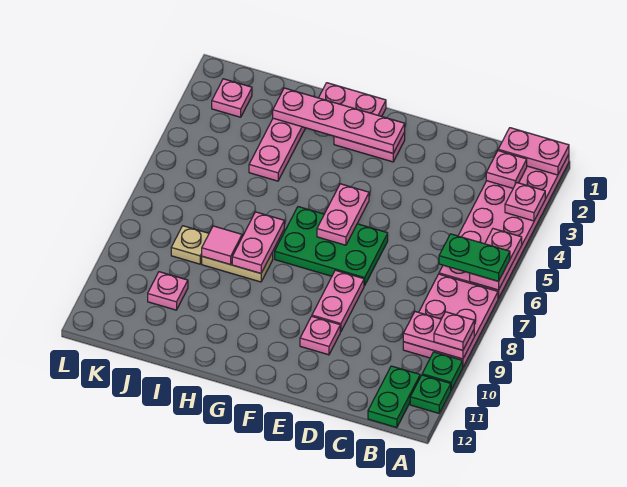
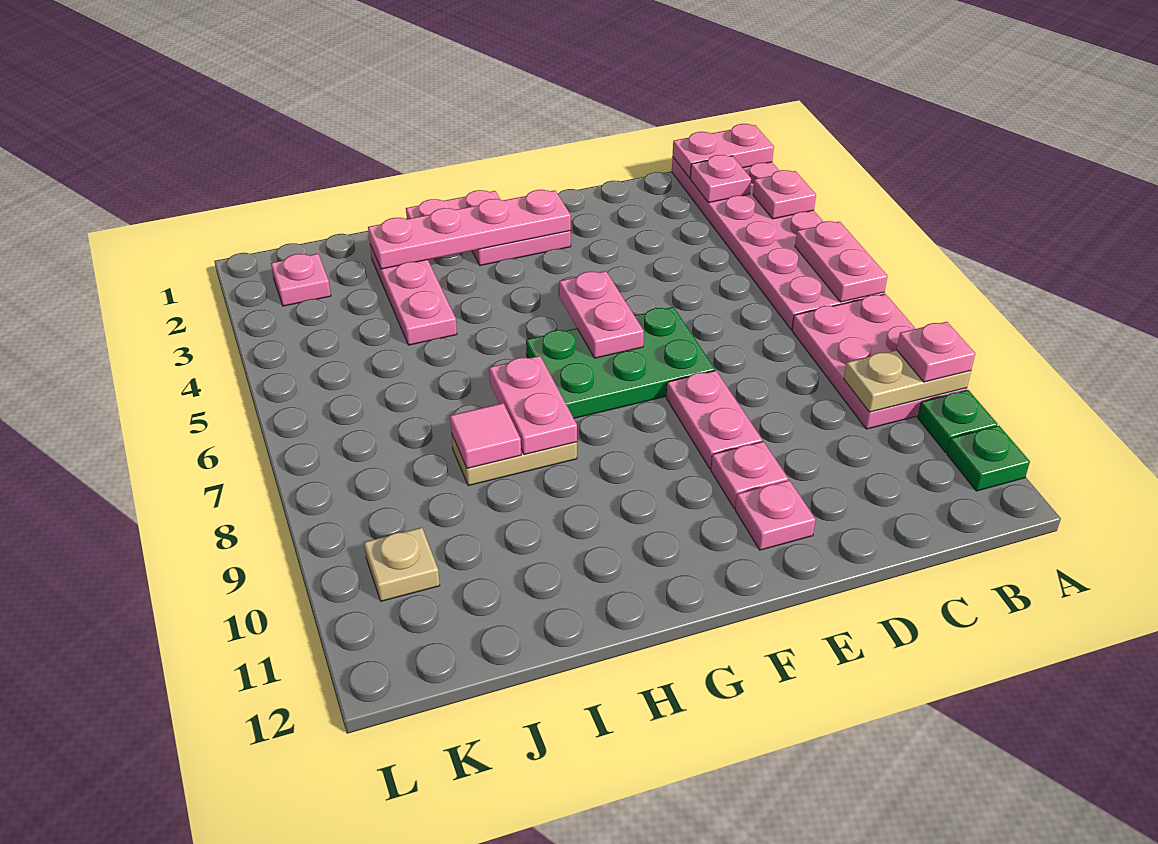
green plate A6:B6 level 3 -> none
pink plate A9:B9 level 2 -> tan plate A9:B9 level 2
green plate B11:B12 level 1 -> none
tan plate J8 level 1 -> tan plate K10 level 1
pink plate J10 level 1 -> pink plate E11 level 1

